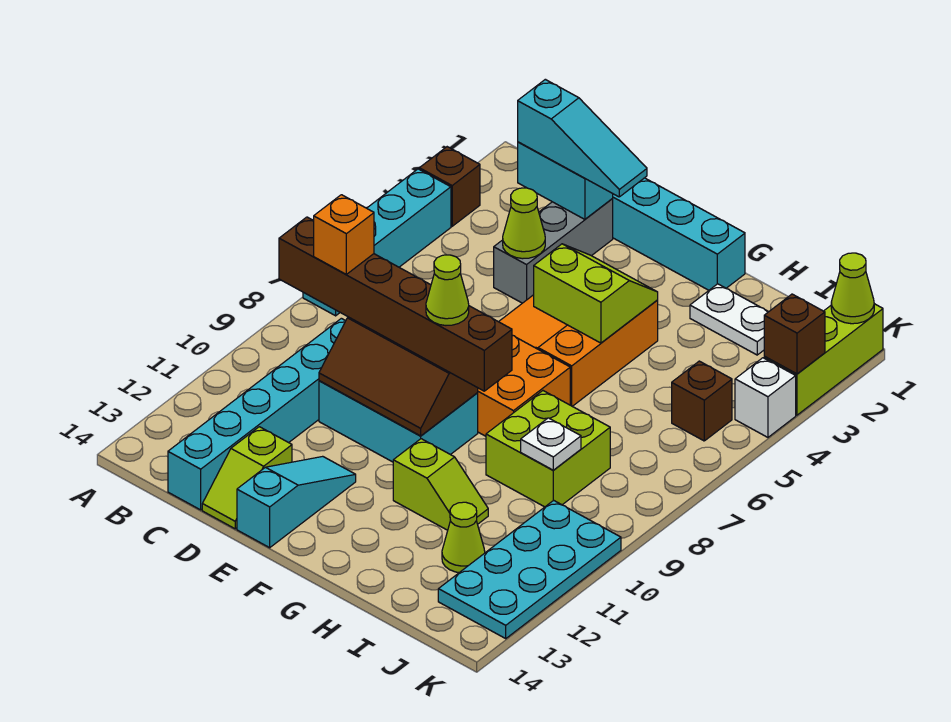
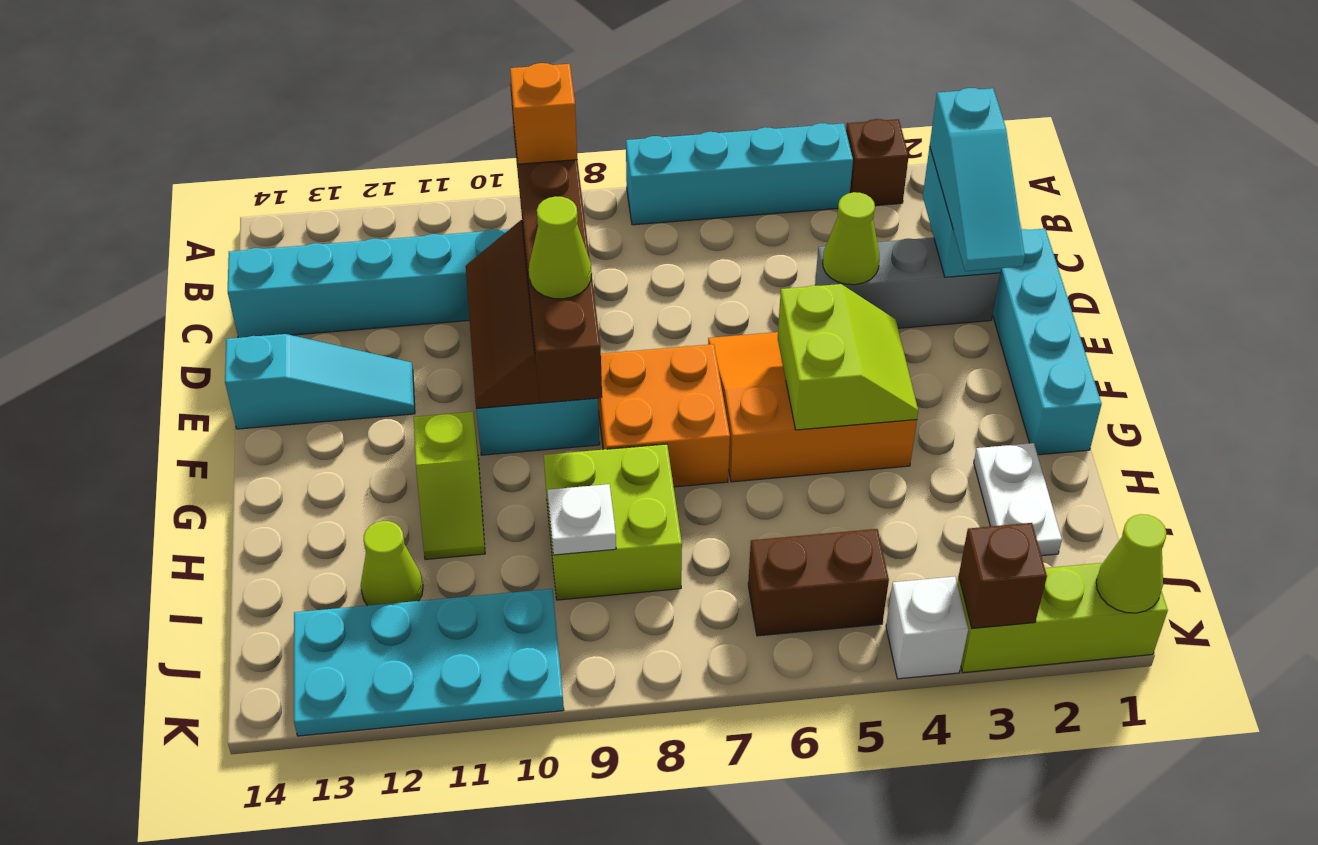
lime slope D13:D14 level 1 top 13 -> none
brown brick J5 level 1 -> brown brick J5:J6 level 1

